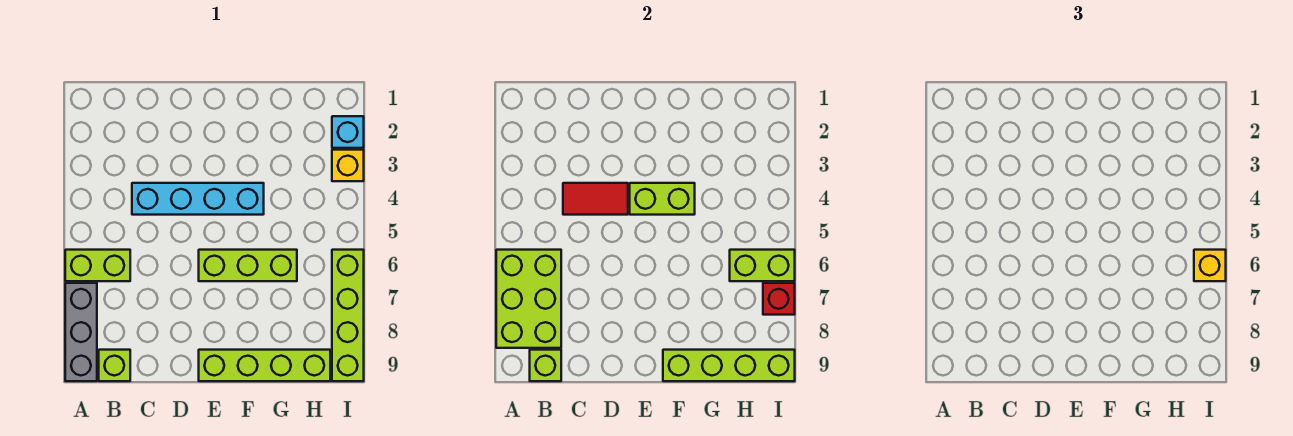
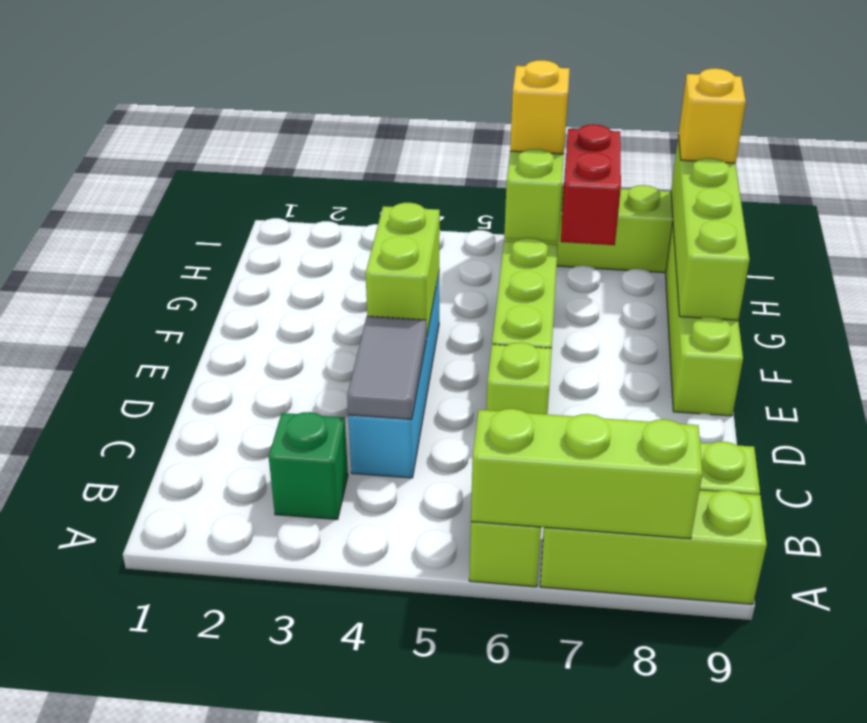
lime brick A6:B8 level 2 -> lime brick A6:A8 level 2
grey brick A7:A9 level 1 -> lime brick A7:A9 level 1
none -> green brick B3 level 1
lime brick B9 level 2 -> lime brick D6 level 1
red tile C4:D4 level 2 -> grey tile C4:D4 level 2
cyan brick I2 level 1 -> none
yellow brick I3 level 1 -> yellow brick I9 level 3
red brick I7 level 2 -> red brick H7:I7 level 2

